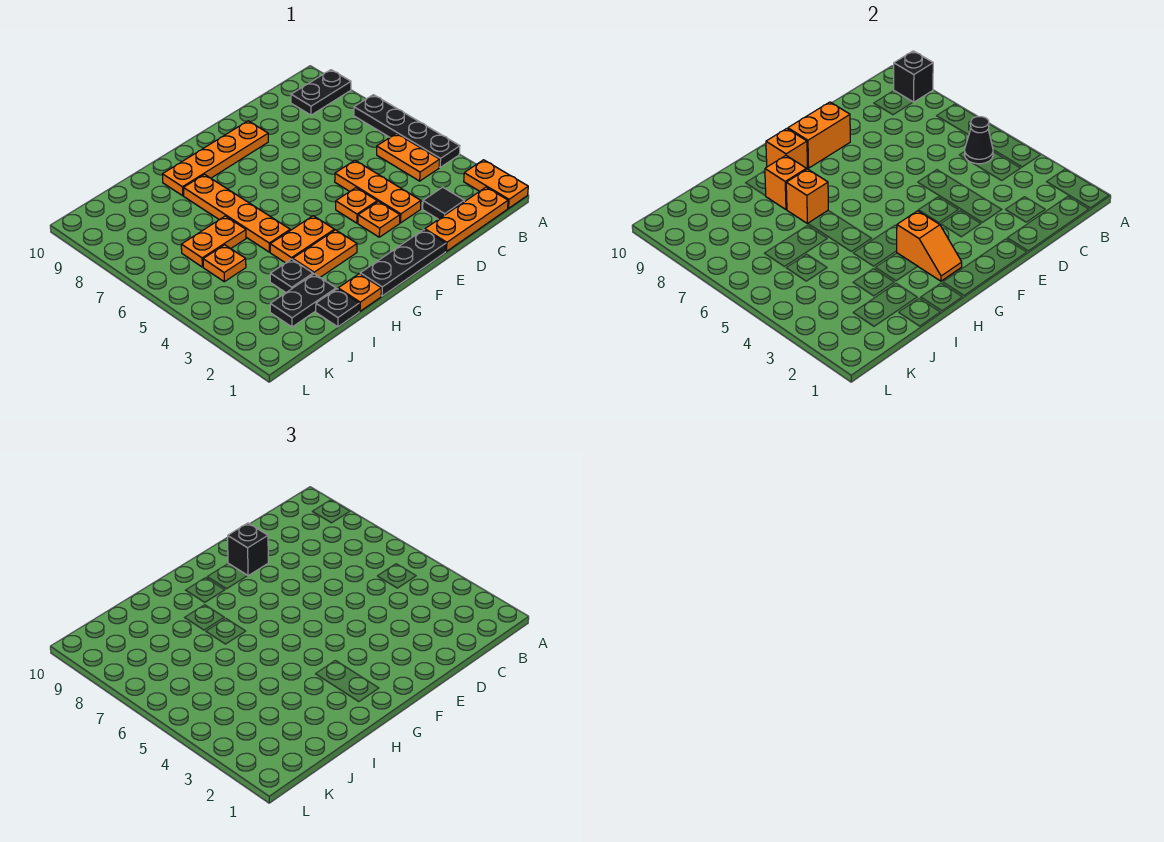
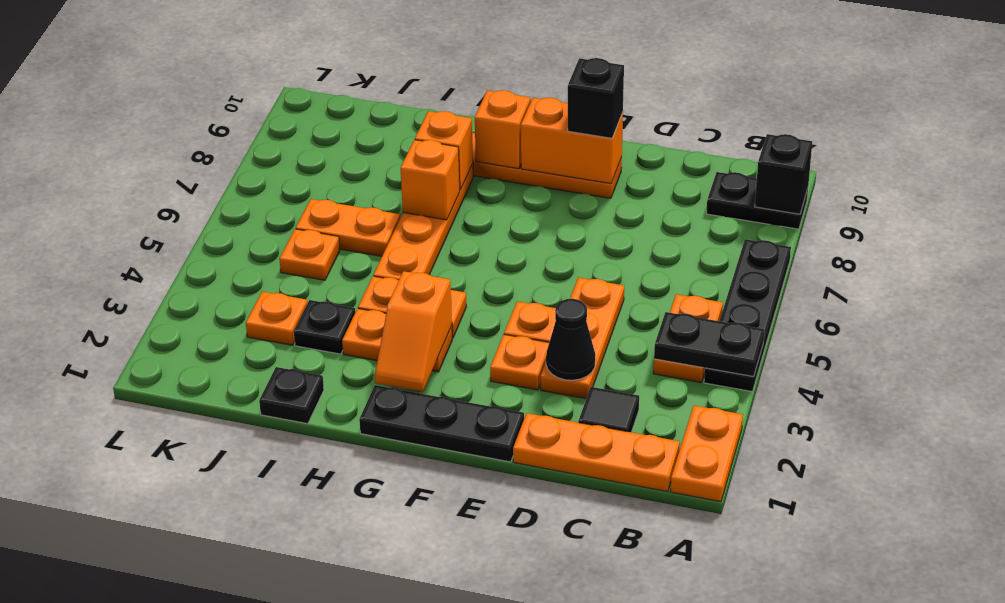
black cone B5 level 2 -> black cone D3 level 2
orange plate H1 level 1 -> orange plate J3 level 1
black plate I2:J2 level 1 -> black plate A4:B4 level 2

